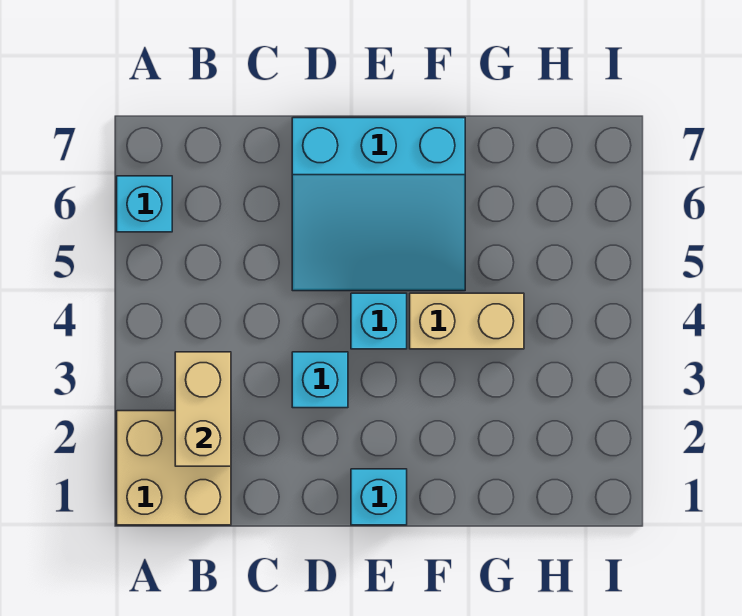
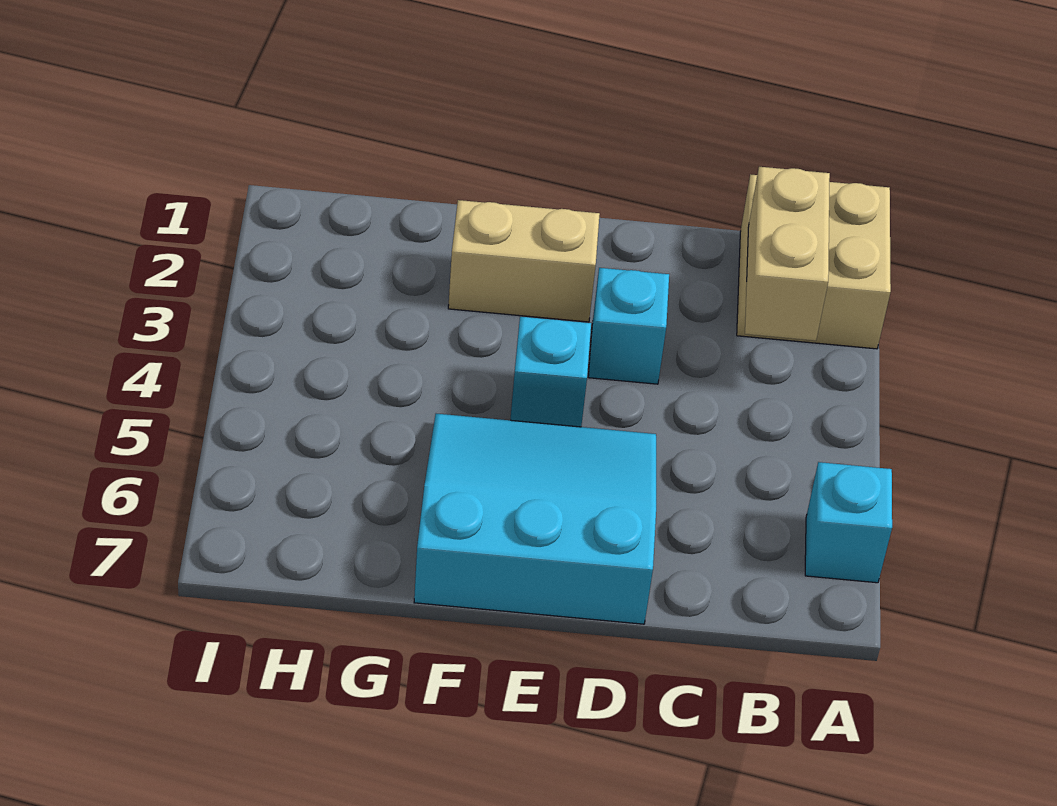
cyan brick E1 level 1 -> none
tan brick F4:G4 level 1 -> tan brick E2:F2 level 1

